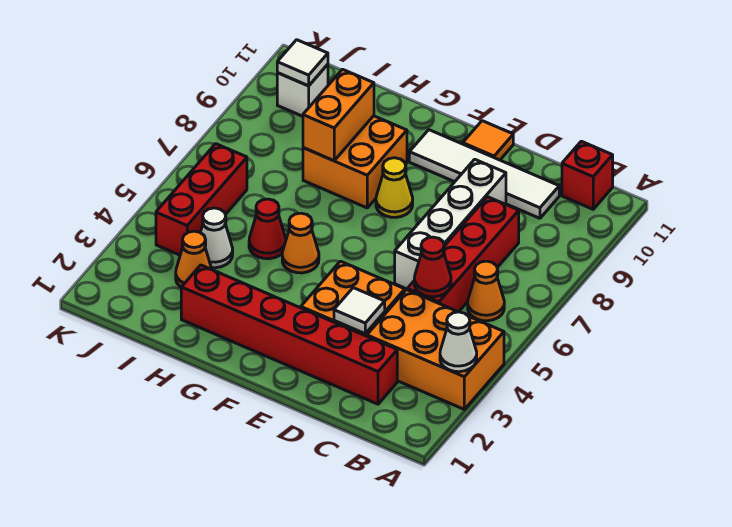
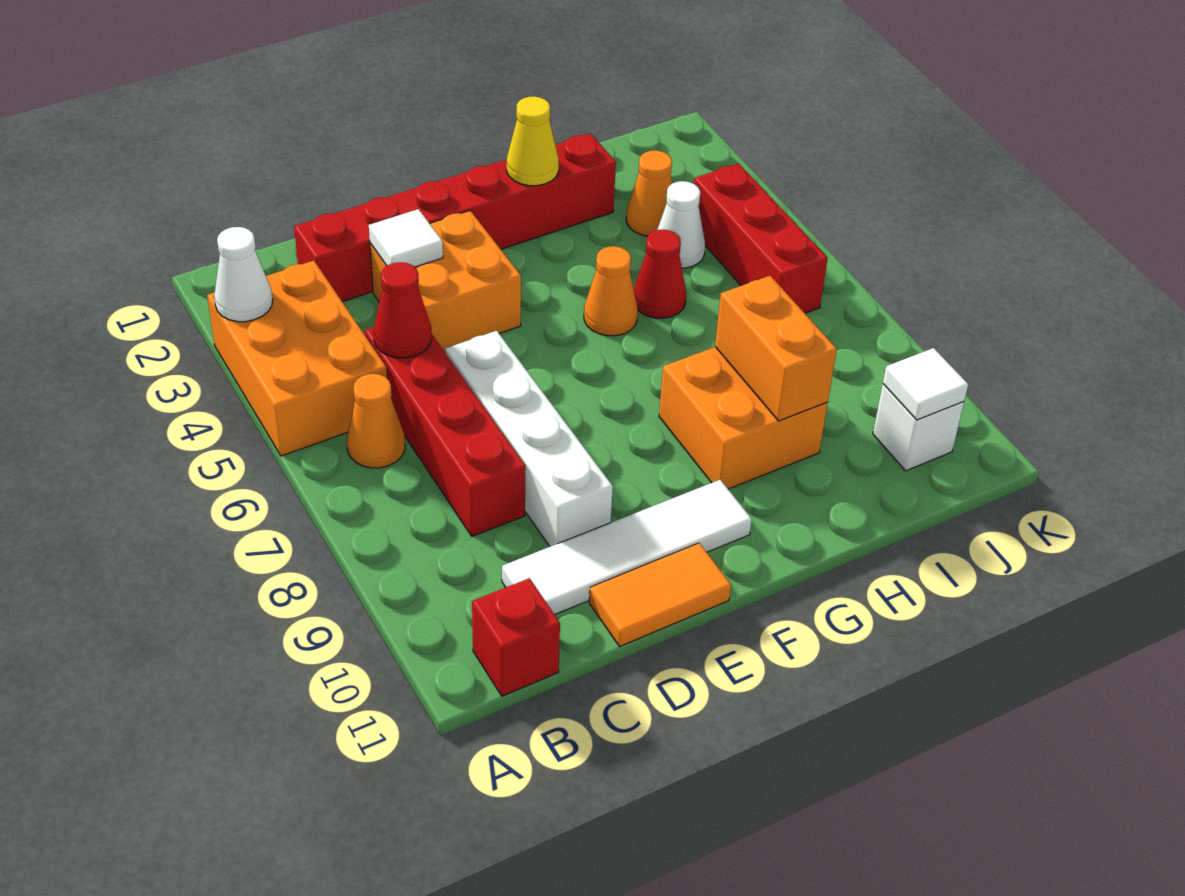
orange brick A3:C4 level 1 -> orange brick A3:B5 level 1
orange tile E11 level 1 -> orange tile D11:E11 level 1
yellow cone F8 level 1 -> yellow cone G2 level 2

